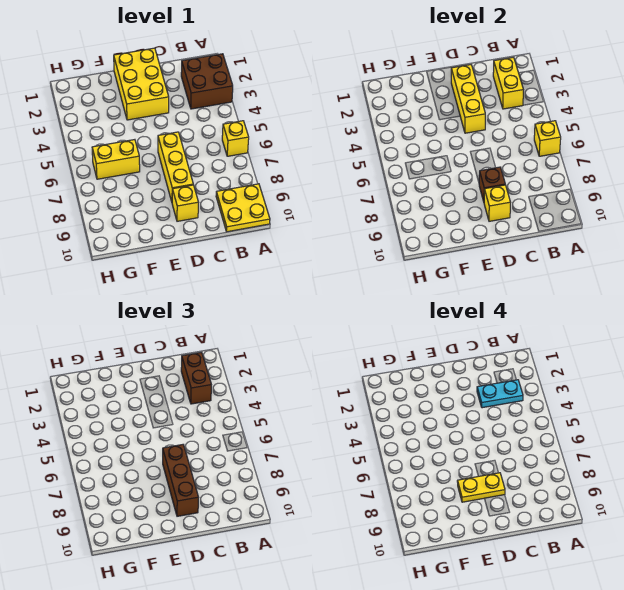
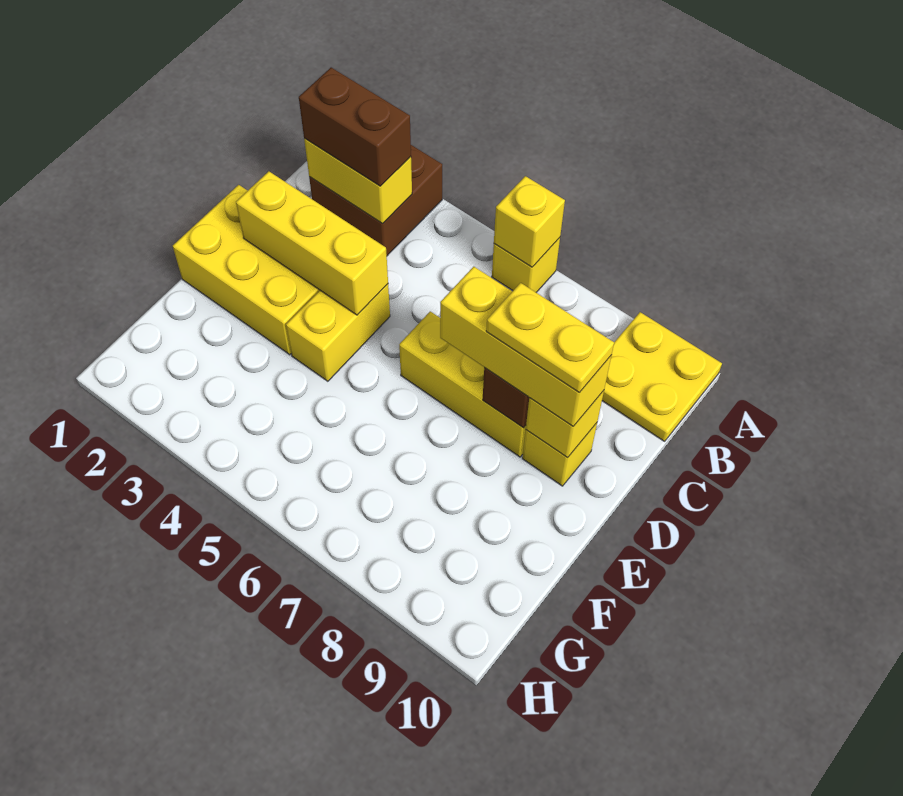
cyan plate B3:C3 level 4 -> none
brown brick D7:D9 level 3 -> yellow brick D7:D9 level 3
yellow plate D8:E8 level 4 -> yellow plate D8:D9 level 4
yellow brick F6:G6 level 1 -> yellow brick D4:E4 level 1

